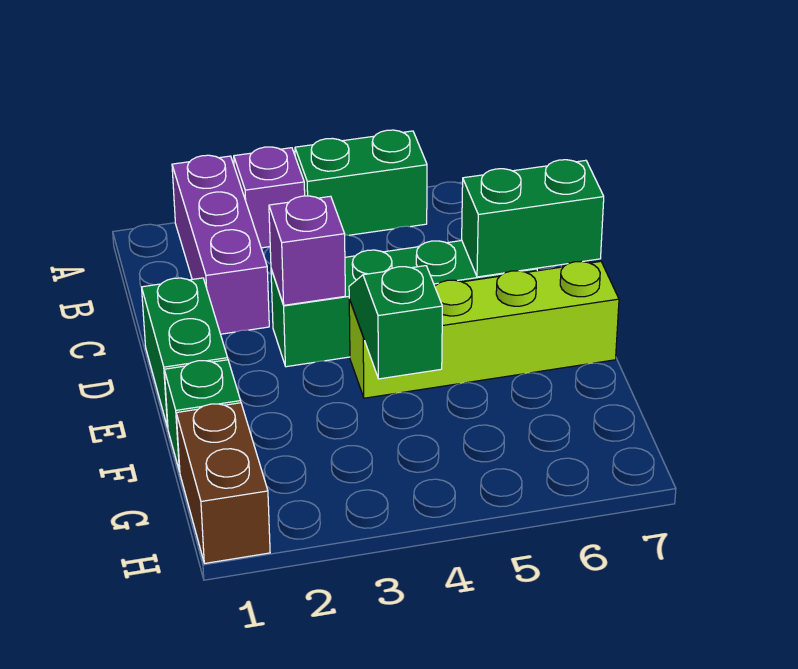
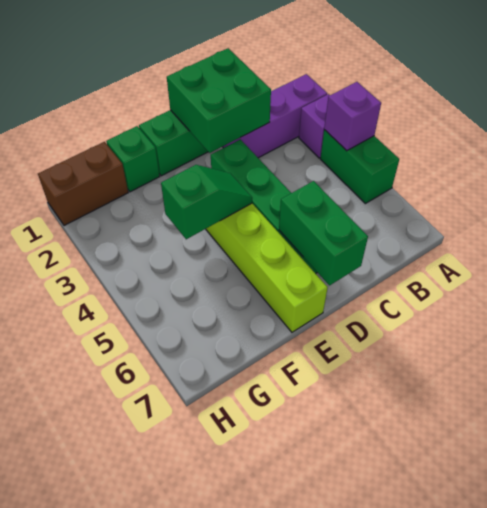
none -> green brick C1:D2 level 2
purple brick D3 level 2 -> purple brick A4 level 2

